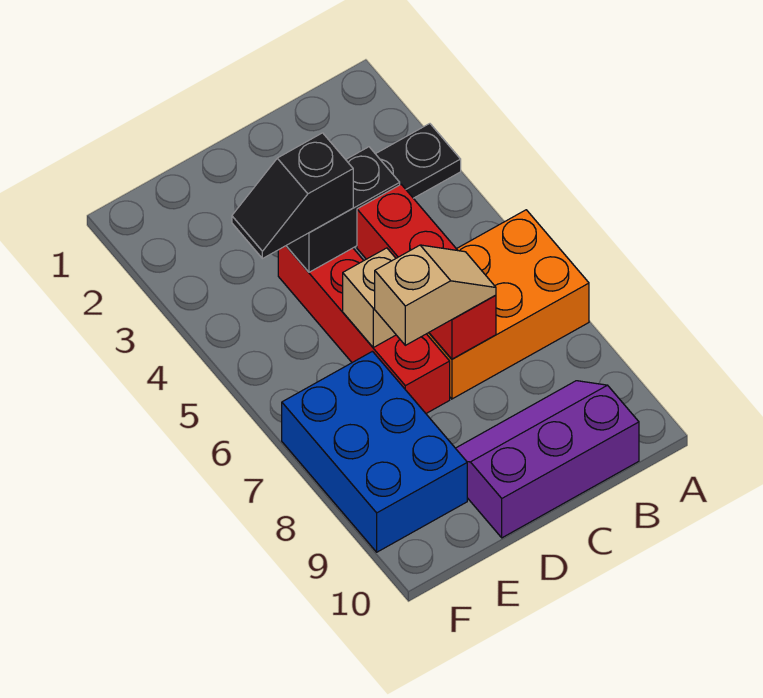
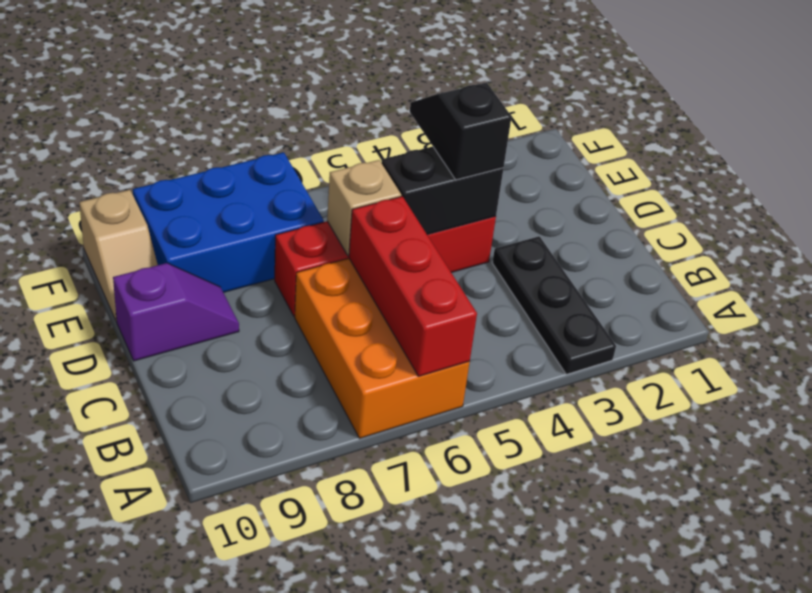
purple slope B9:D10 level 1 top 10 -> purple slope D9:D10 level 1 top 10
black brick C4:D4 level 2 -> black brick D4:D5 level 2
red brick C5:C7 level 2 -> red brick A6:C6 level 2
tan slope C7:D7 level 3 top D -> tan slope E10:F10 level 1 top F

